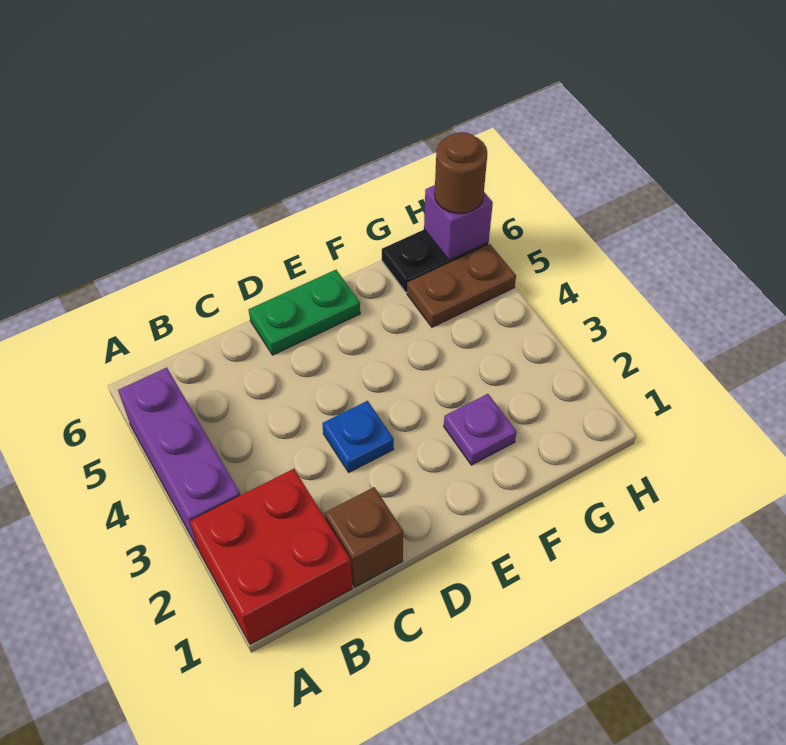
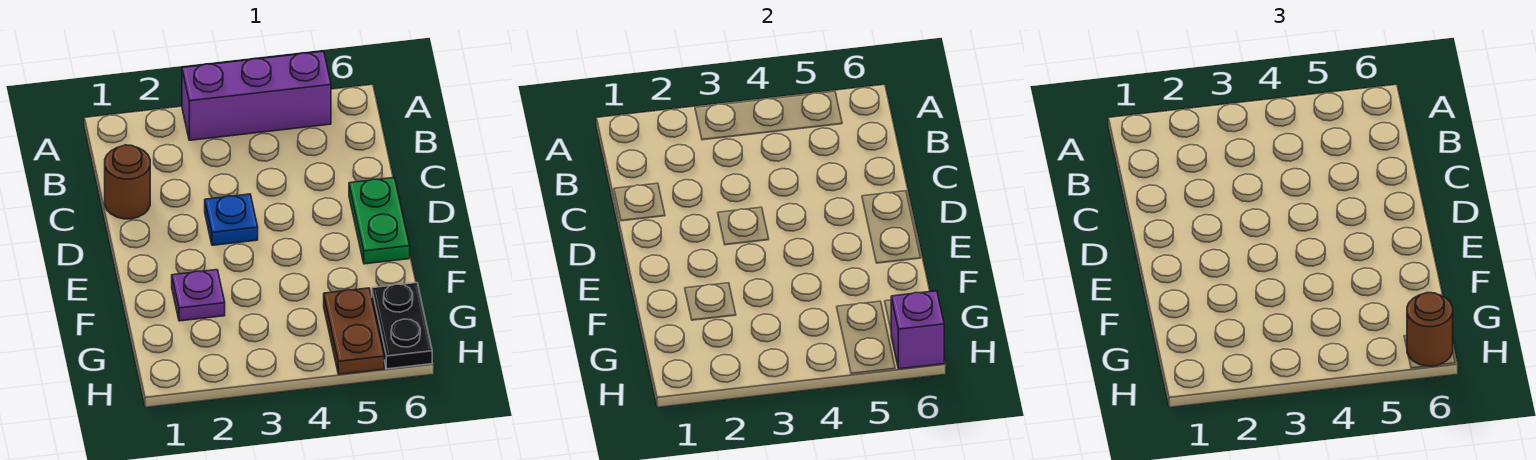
red brick A1:B2 level 1 -> none
brown brick C1 level 1 -> brown round brick C1 level 1

